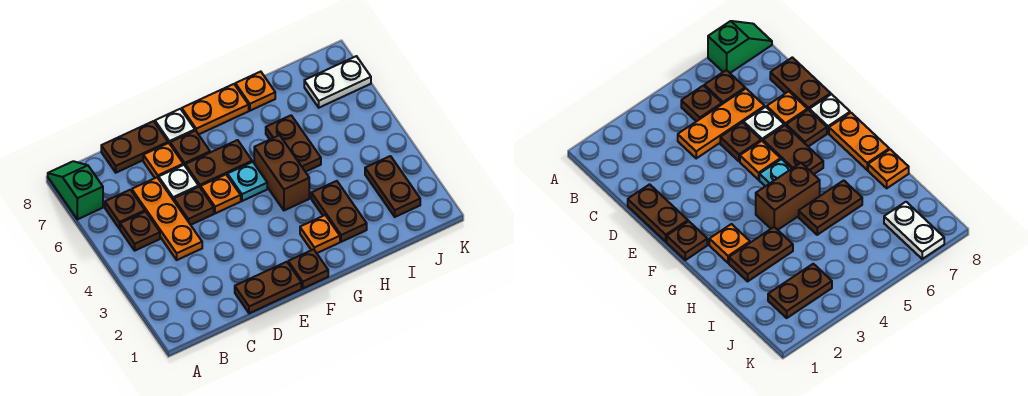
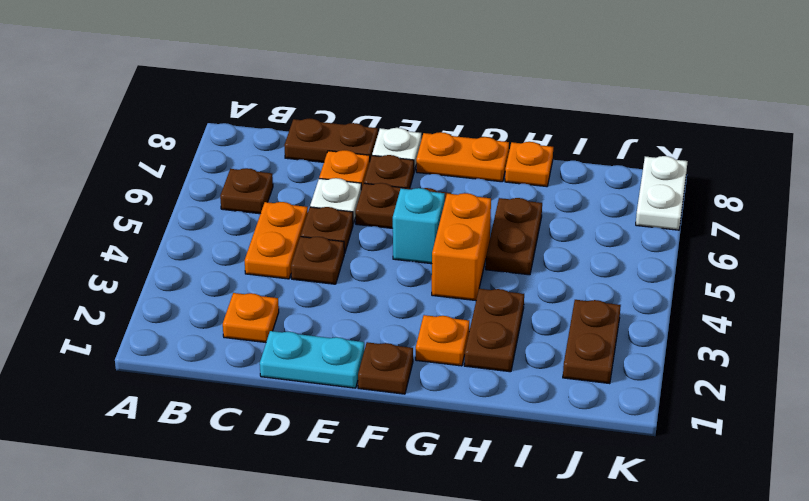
green slope A7:A8 level 1 top 7 -> none
brown plate B5 level 1 -> brown plate D4 level 1
orange plate C4:C6 level 1 -> orange plate C4:C5 level 1
brown plate D1:E1 level 1 -> cyan plate D1:E1 level 1
orange plate E5 level 1 -> orange plate C2 level 1
cyan plate F5 level 1 -> cyan brick F5 level 1
brown brick G4:G5 level 1 -> orange brick G4:G5 level 1
white plate J7:K7 level 1 -> white plate K7:K8 level 1

